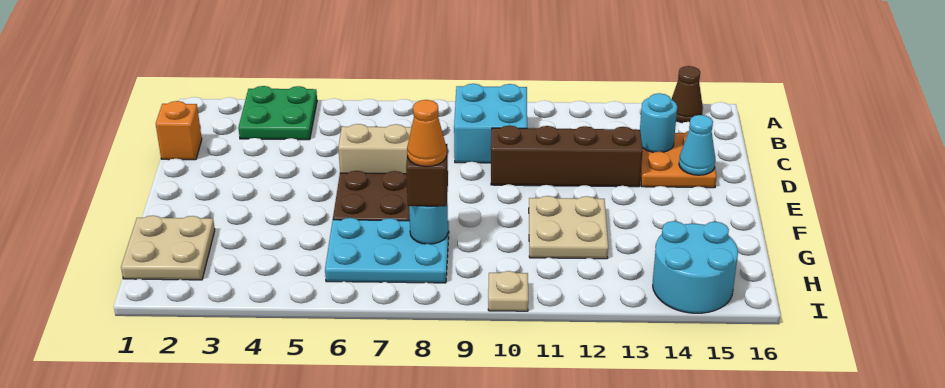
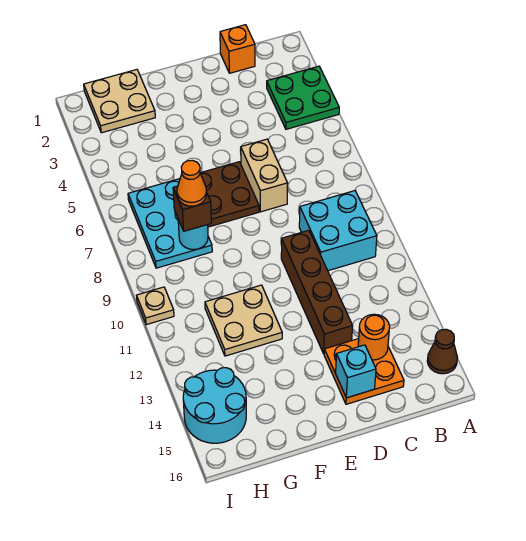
cyan round brick C14 level 2 -> orange round brick C14 level 2
cyan cone D15 level 2 -> cyan brick D15 level 2

